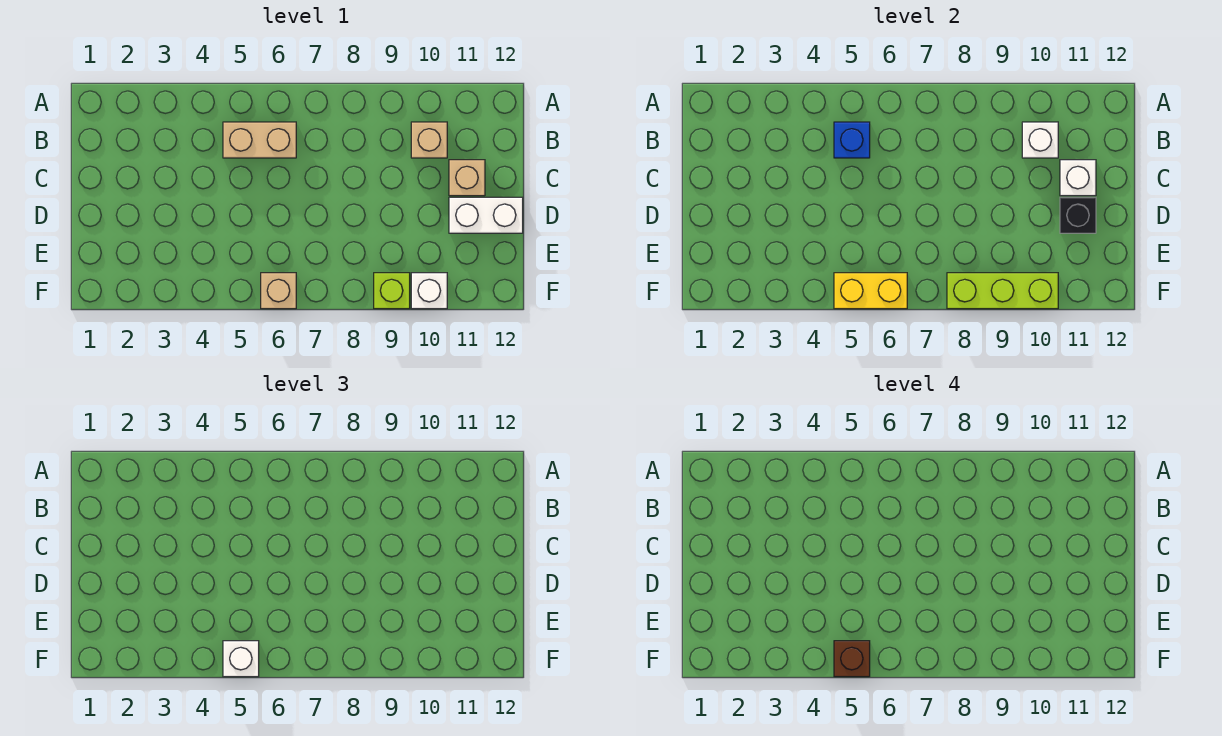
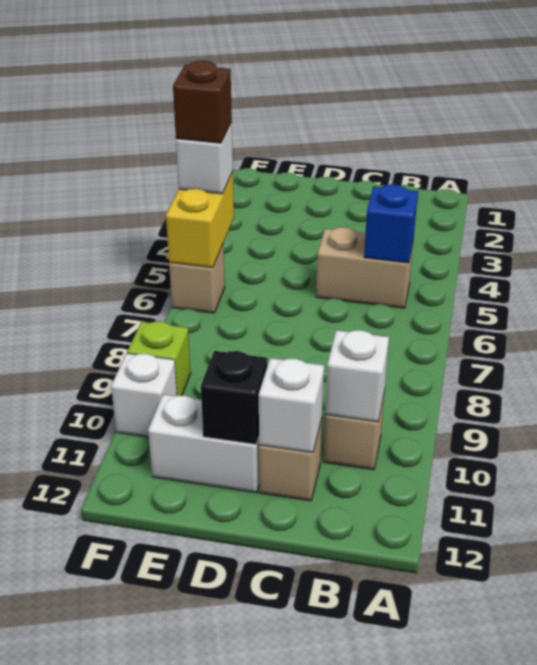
tan brick B5:B6 level 1 -> tan brick B5:C5 level 1
white brick D11:D12 level 1 -> white brick D11:E11 level 1
lime brick F8:F10 level 2 -> none

